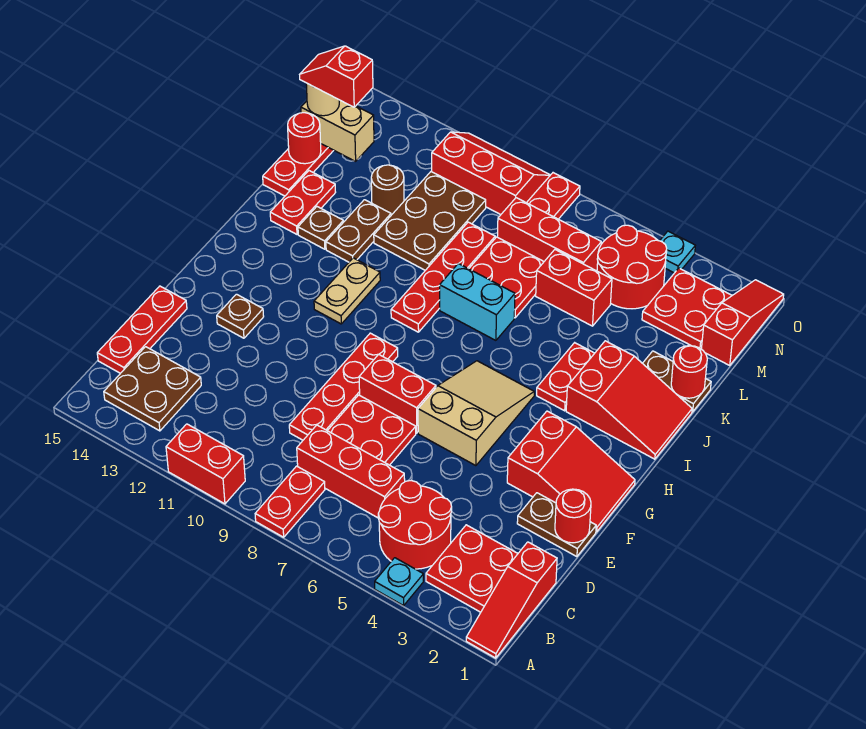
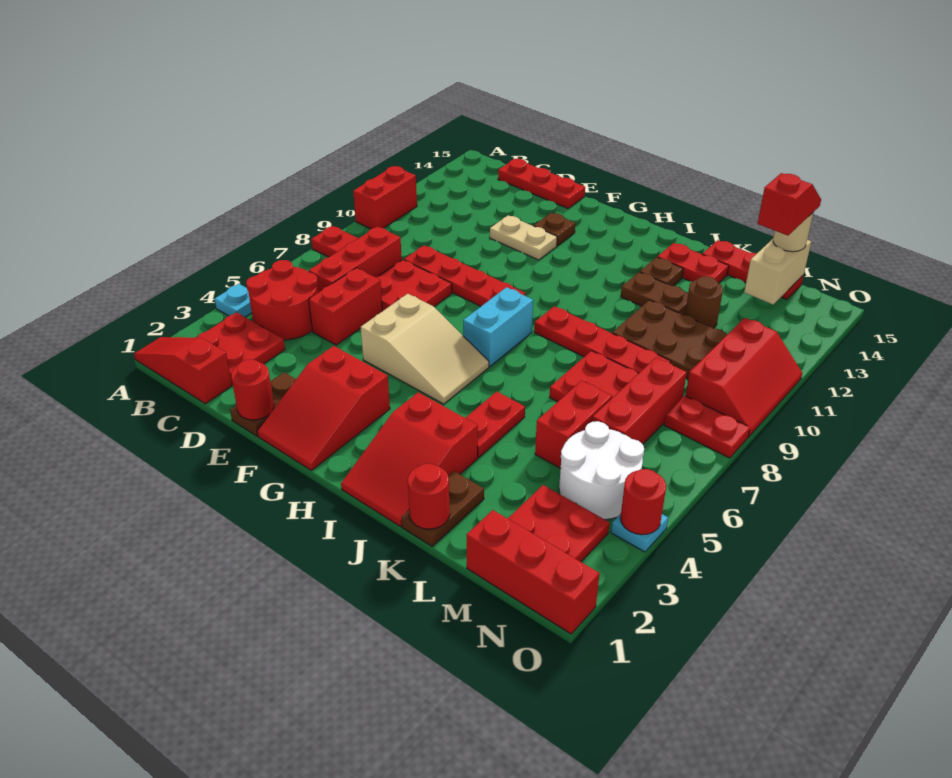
brown plate B13:C14 level 1 -> none
red brick F7:F8 level 1 -> red brick D5:D6 level 1
tan plate H11:I11 level 1 -> tan plate E12:F12 level 1
red plate I4:J4 level 1 -> red plate J4:J5 level 1
cyan brick J7:J8 level 1 -> cyan brick H7:H8 level 1
red round brick L15 level 2 -> red round brick O4 level 2
red slope M1:O1 level 1 top M -> red brick M1:O1 level 1
red round brick M4:N5 level 1 -> white round brick M4:N5 level 1

